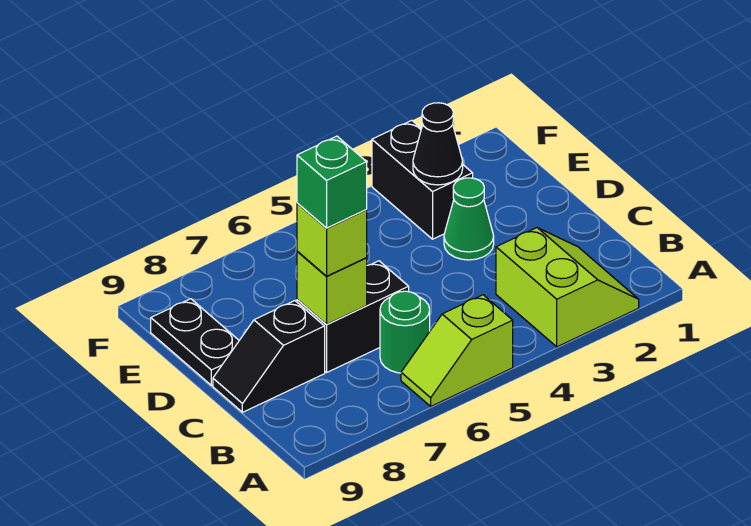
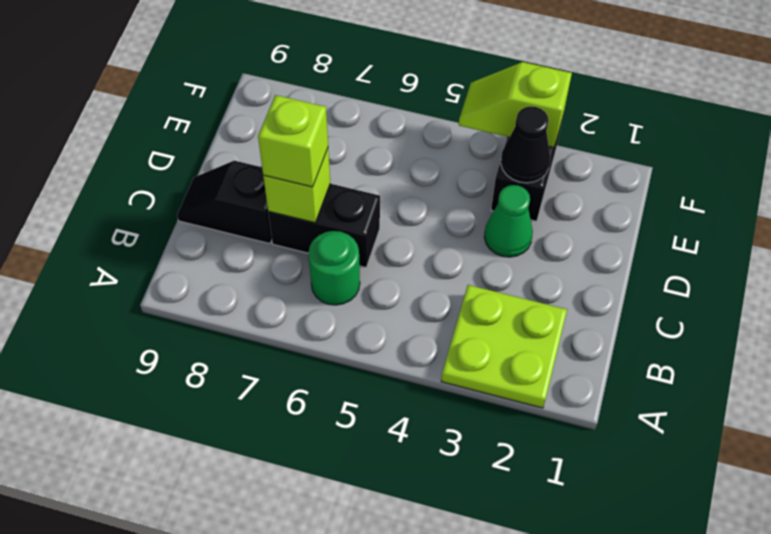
lime slope A2:B3 level 1 top 3 -> lime plate A2:B3 level 1
lime slope A5:A6 level 1 top 5 -> lime slope F3:F4 level 2 top 3
green brick C7 level 4 -> none
black plate D9:E9 level 1 -> none

